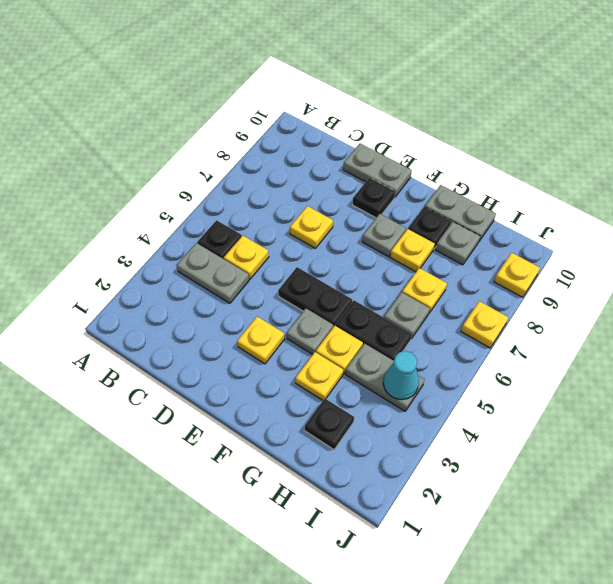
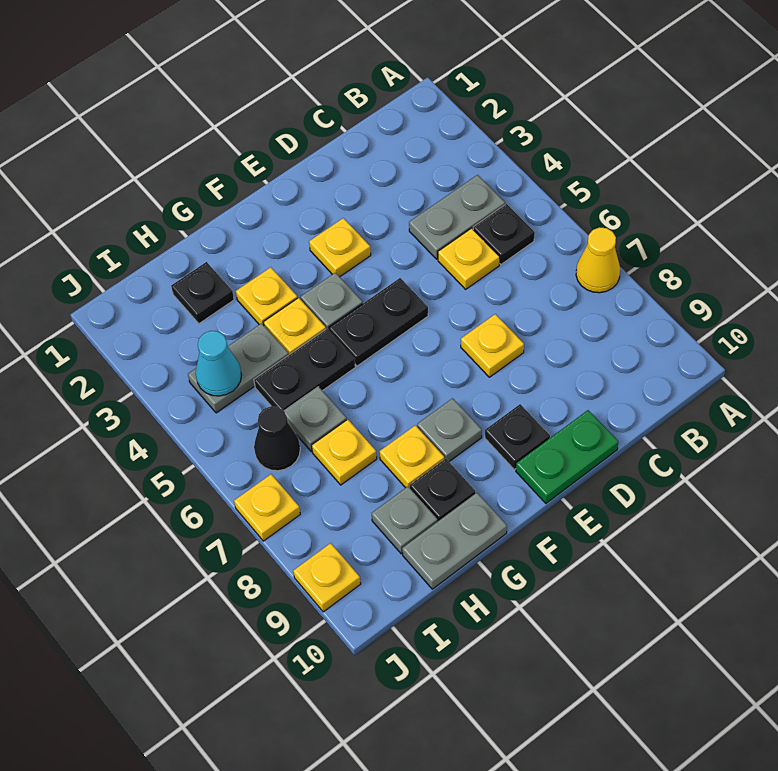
none -> yellow cone A7 level 1
grey plate D10:E10 level 1 -> green plate D10:E10 level 1
none -> black cone I6 level 1

